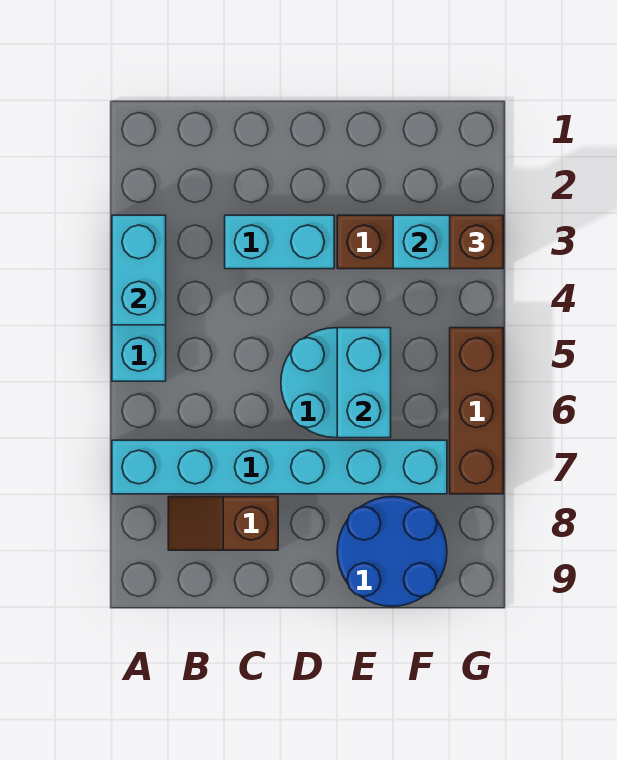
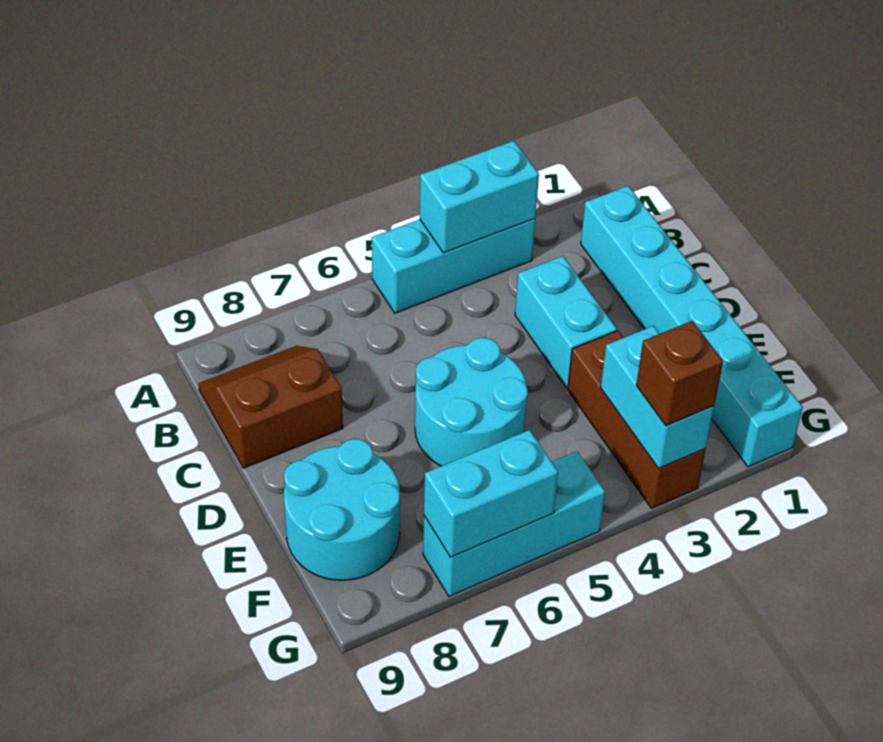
cyan brick A7:F7 level 1 -> cyan brick B1:G1 level 1
brown slope B8:C8 level 1 top C -> brown slope B8:C9 level 1 top C
cyan brick E5:E6 level 2 -> cyan brick G6:G7 level 2
blue round brick E8:F9 level 1 -> cyan round brick E8:F9 level 1
brown brick G5:G7 level 1 -> cyan brick G5:G7 level 1

